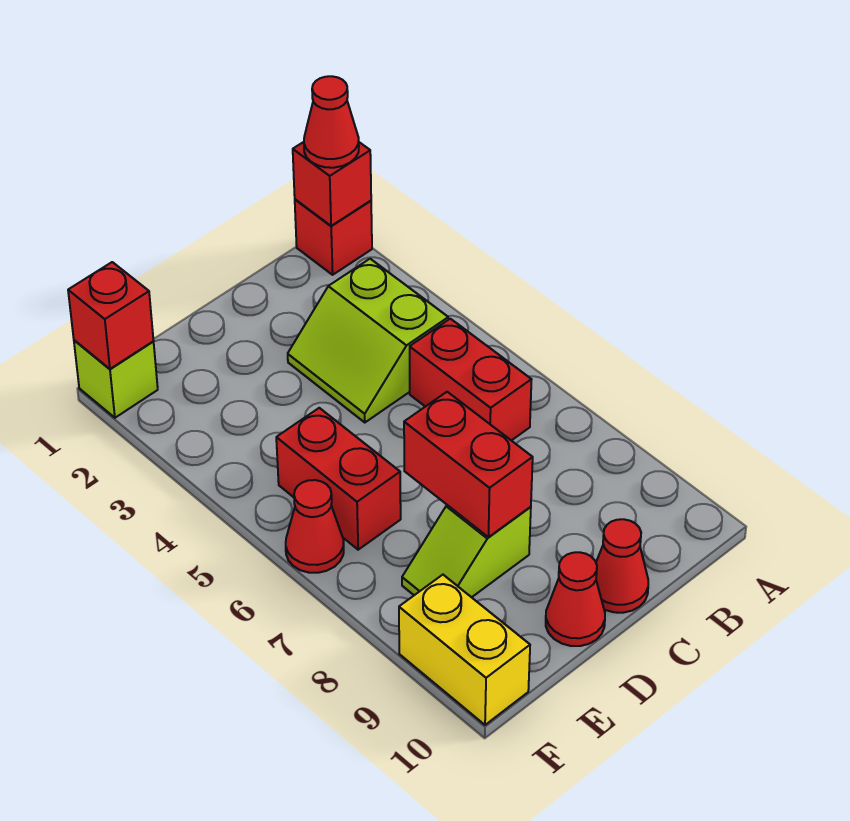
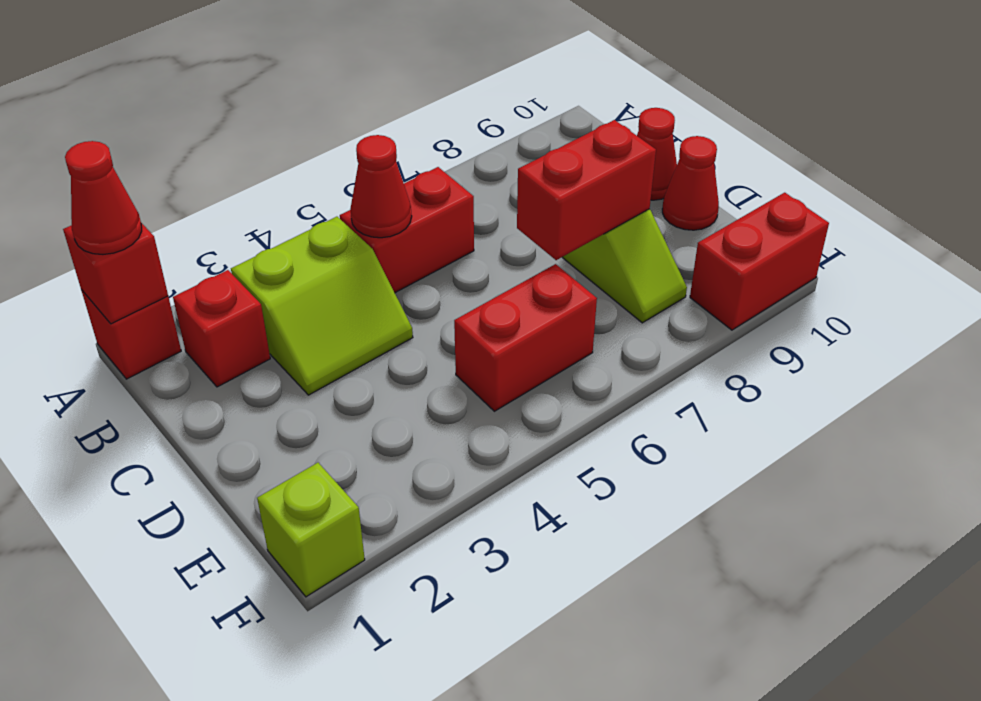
red brick F1 level 2 -> red brick B2 level 1
red cone F6 level 1 -> red cone B5 level 2
yellow brick F9:F10 level 1 -> red brick F9:F10 level 1

